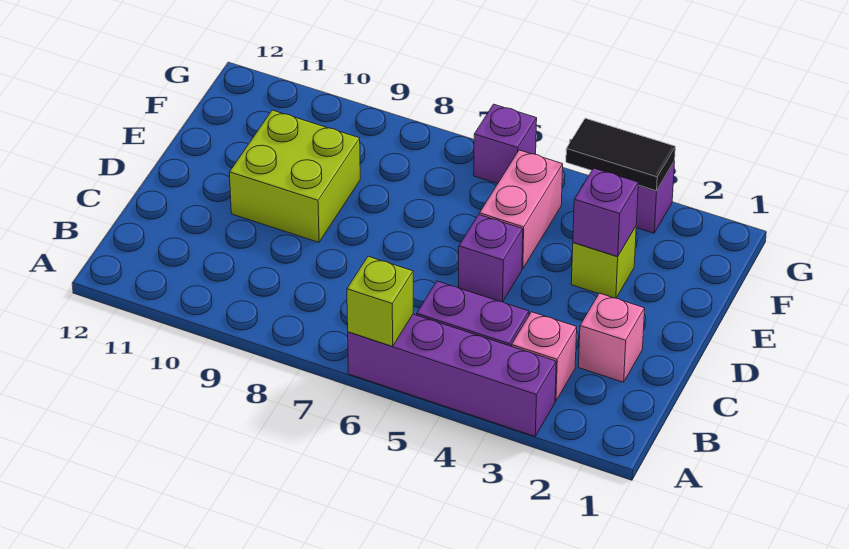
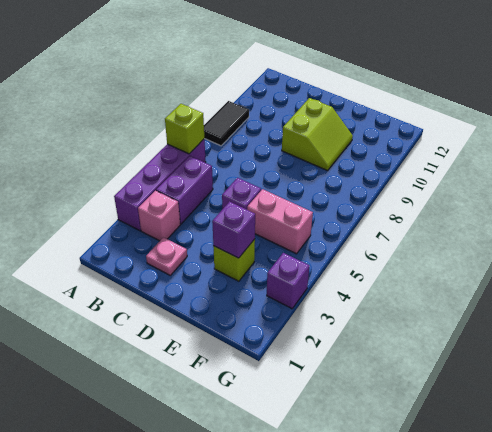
pink brick C2 level 1 -> pink plate C2 level 1
lime brick D9:E10 level 1 -> lime slope D9:E10 level 1 top D
black tile G3:G4 level 2 -> black tile A8:A9 level 1
purple brick G6 level 1 -> none

